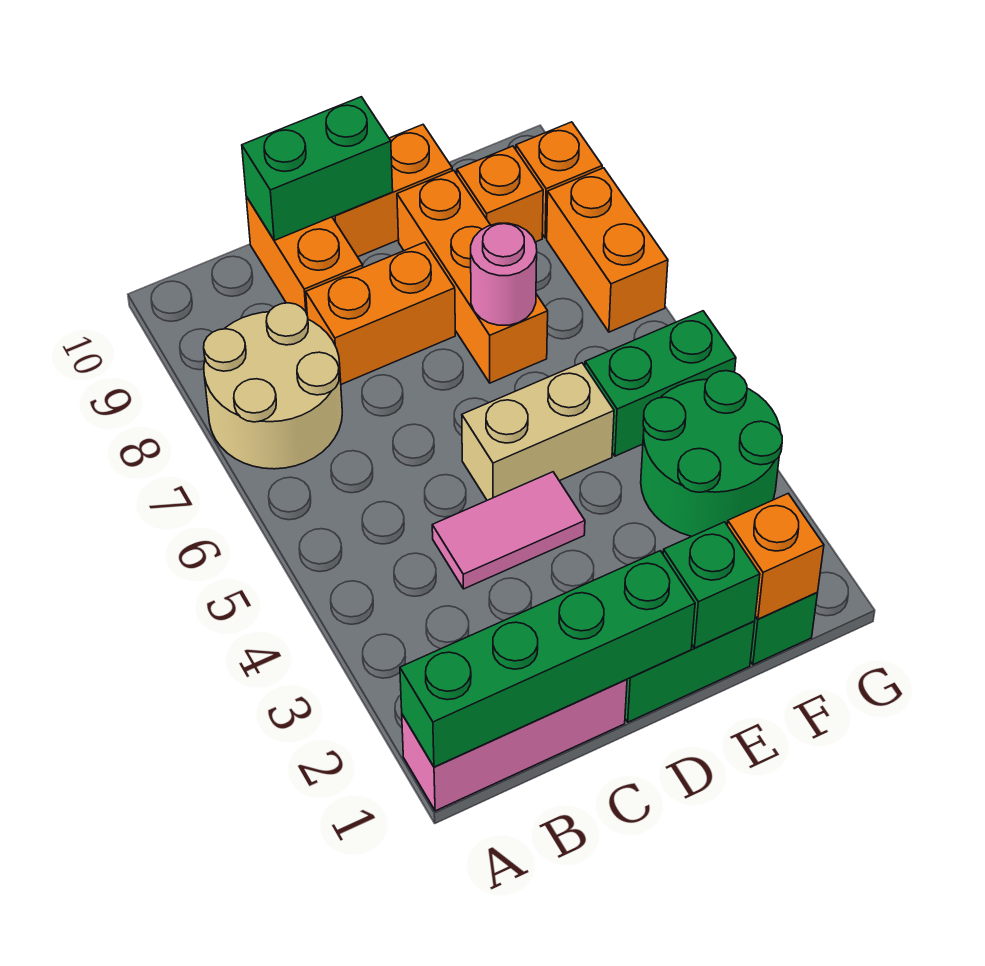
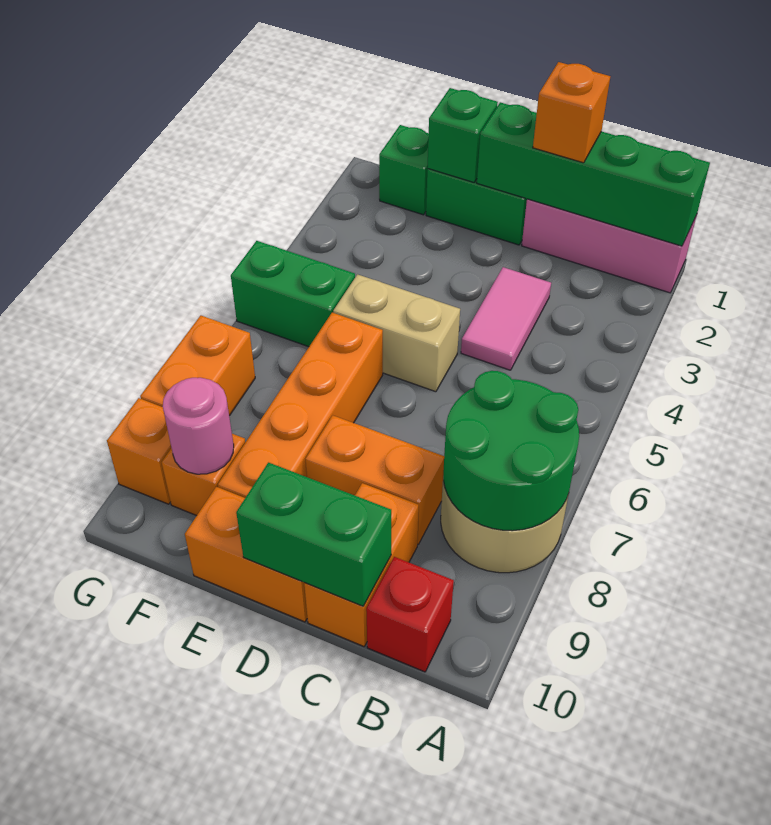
none -> red brick B10 level 1
pink tile C4:D4 level 1 -> pink tile C3:C4 level 1
orange brick E7:E9 level 1 -> orange brick E6:E9 level 1
pink round brick E7 level 2 -> pink round brick F9 level 2
orange brick F1 level 2 -> orange brick C1 level 3
green round brick F3:G4 level 1 -> green round brick A7:B8 level 2

